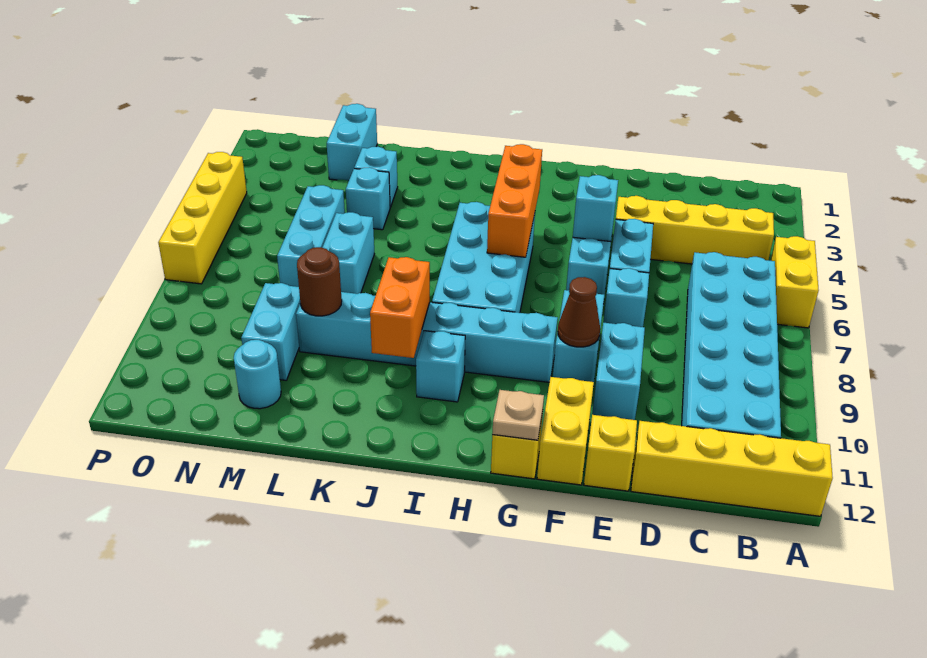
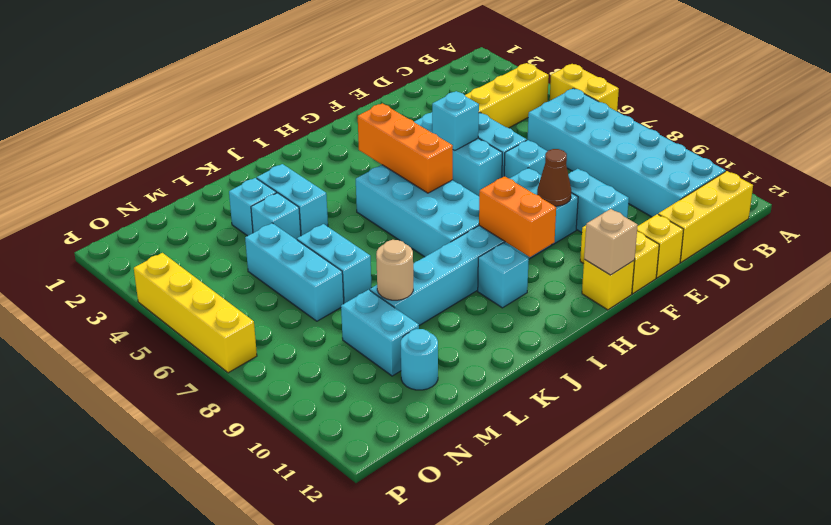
yellow brick A12:D12 level 1 -> yellow brick B12:D12 level 1
tan plate G12 level 2 -> tan brick G12 level 2
orange brick J9:J10 level 2 -> orange brick H9:H10 level 2
brown round brick L9 level 2 -> tan round brick L9 level 2
cyan brick M1:M2 level 1 -> cyan brick K3:K4 level 1

